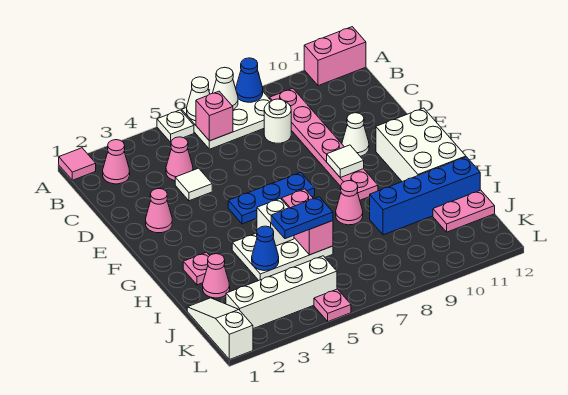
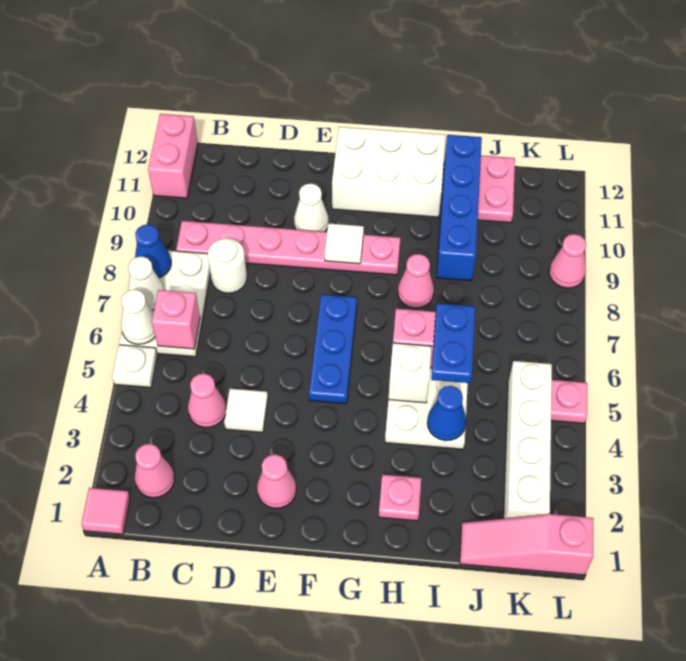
pink cone I2 level 1 -> pink cone L9 level 1
white slope J1:L1 level 1 top L -> pink slope J1:L1 level 1 top L

